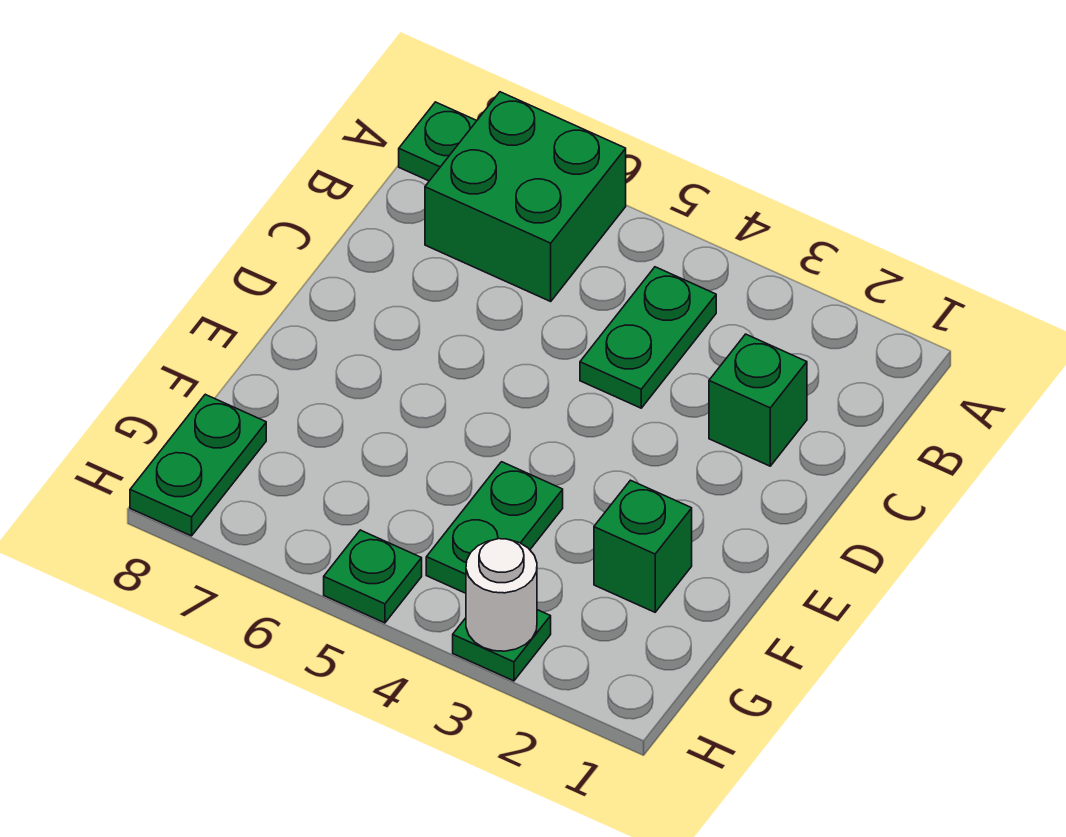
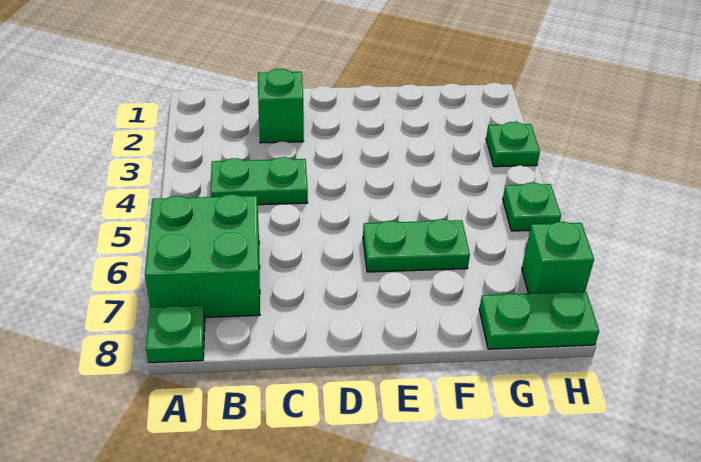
green brick F2 level 1 -> green brick H7 level 1
green plate F4:G4 level 1 -> green plate E6:F6 level 1
white round brick H3 level 2 -> none

